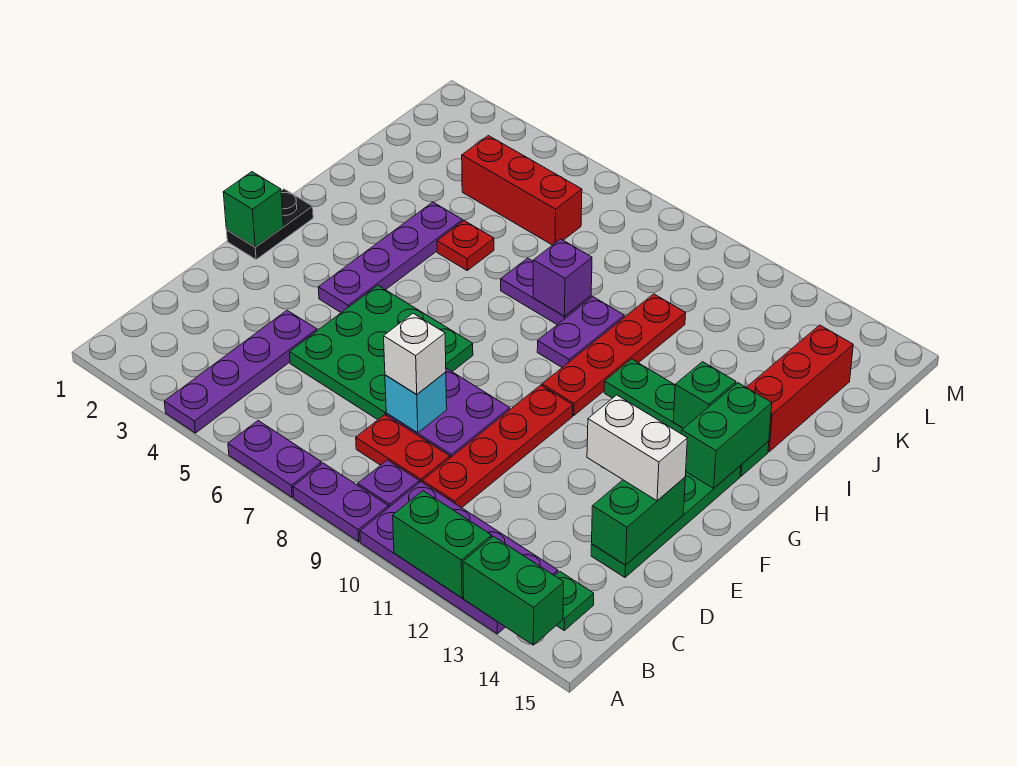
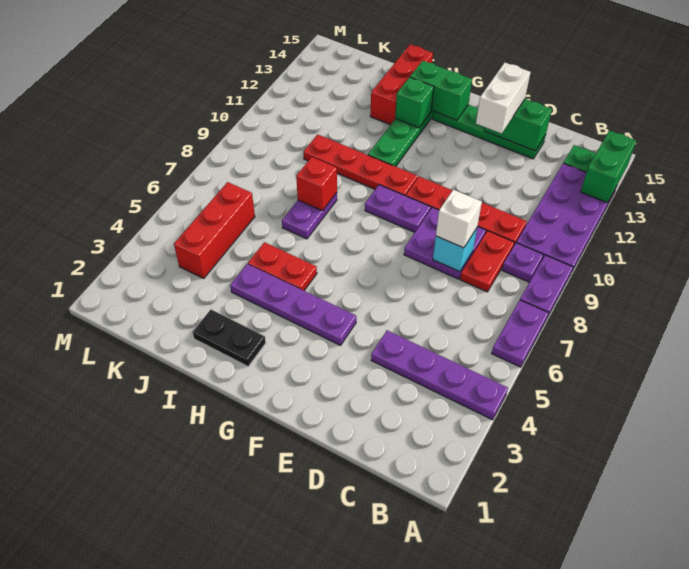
green brick A11:A12 level 2 -> none
green plate D5:F7 level 1 -> none
black plate F1:G1 level 1 -> black plate H2:I2 level 1
green brick F1 level 2 -> none
purple plate H9:I9 level 1 -> purple plate F9:G9 level 1
red plate I5 level 1 -> red plate H5:I5 level 1
purple brick I8 level 2 -> red brick I8 level 2
red brick I14:K14 level 1 -> red brick I13:I15 level 1

